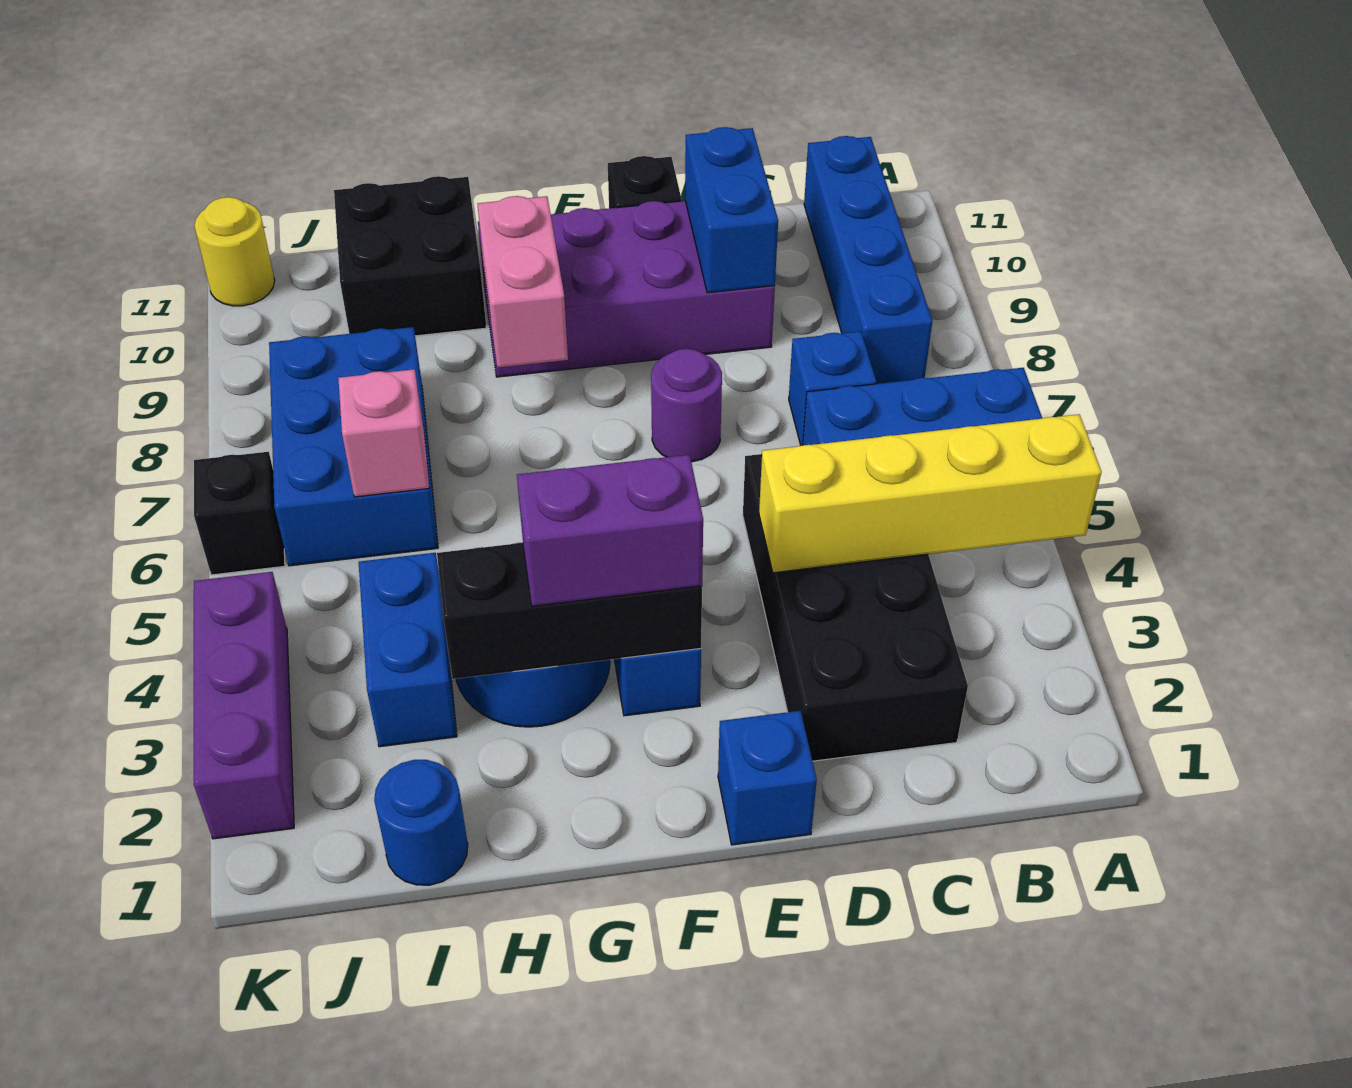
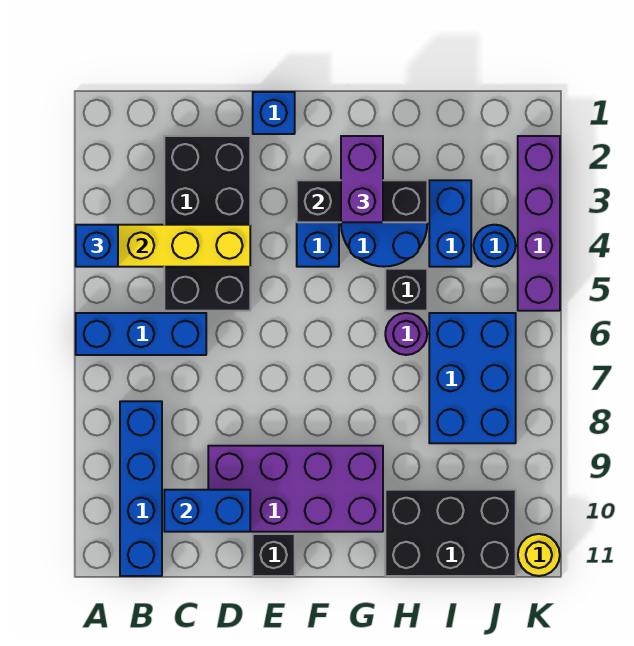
blue brick C7 level 1 -> blue brick A4 level 3
blue brick D9:D10 level 2 -> blue brick C10:D10 level 2
purple round brick E7 level 1 -> purple round brick H6 level 1
purple brick F3:G3 level 3 -> purple brick G2:G3 level 3
pink brick G8:G9 level 2 -> none
black brick H10:I11 level 1 -> black brick H10:J11 level 1
blue round brick I1 level 1 -> blue round brick J4 level 1
pink brick I6 level 2 -> none
purple brick K2:K4 level 1 -> purple brick K2:K5 level 1
black brick K6 level 1 -> black brick H5 level 1

